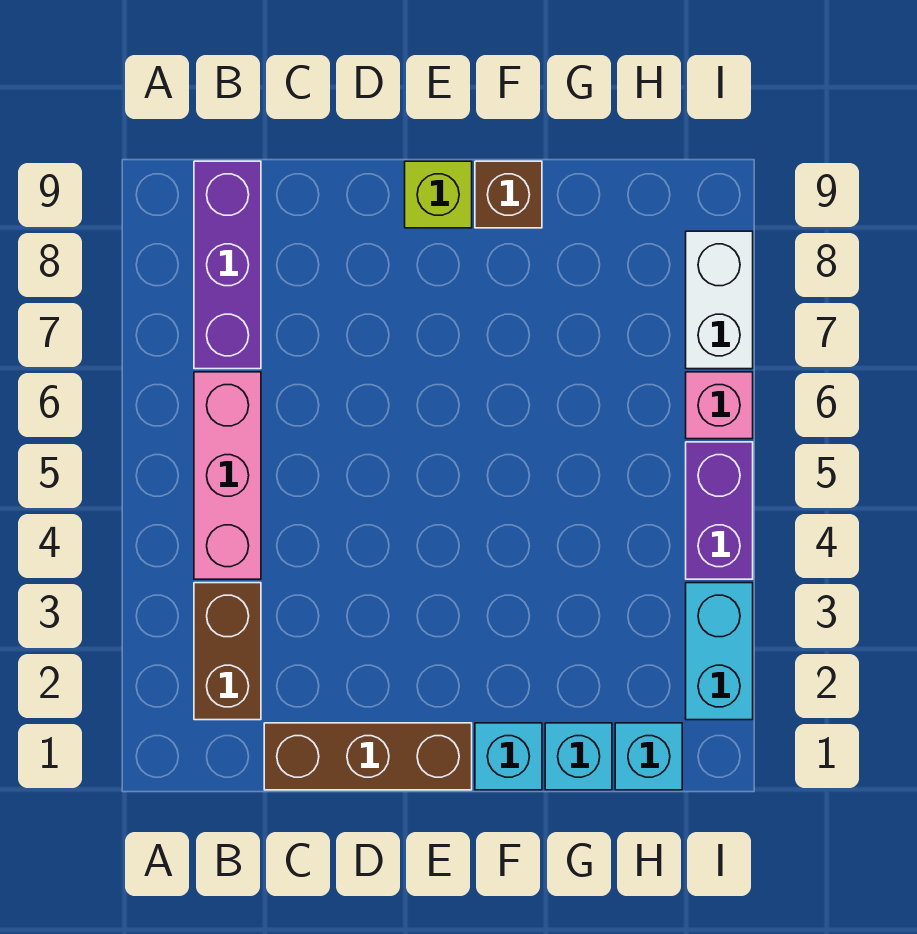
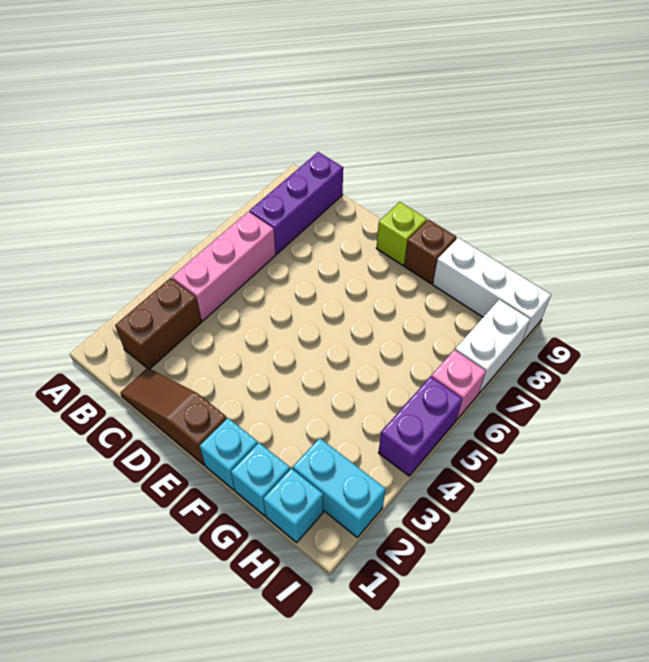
brown brick C1:E1 level 1 -> brown slope C1:E1 level 1 top E
none -> white brick G9:I9 level 1
cyan brick I2:I3 level 1 -> cyan brick H2:I2 level 1

